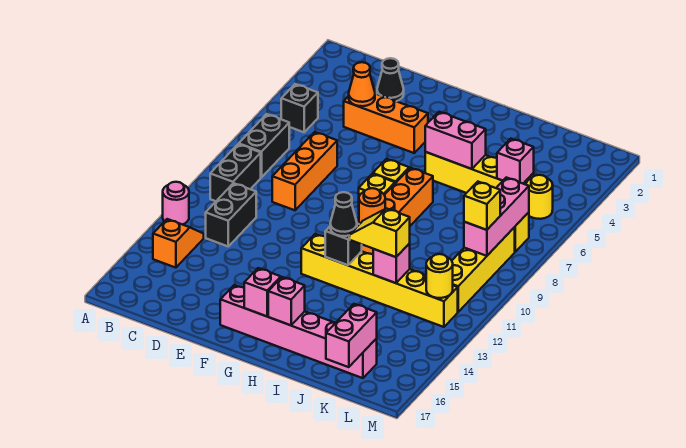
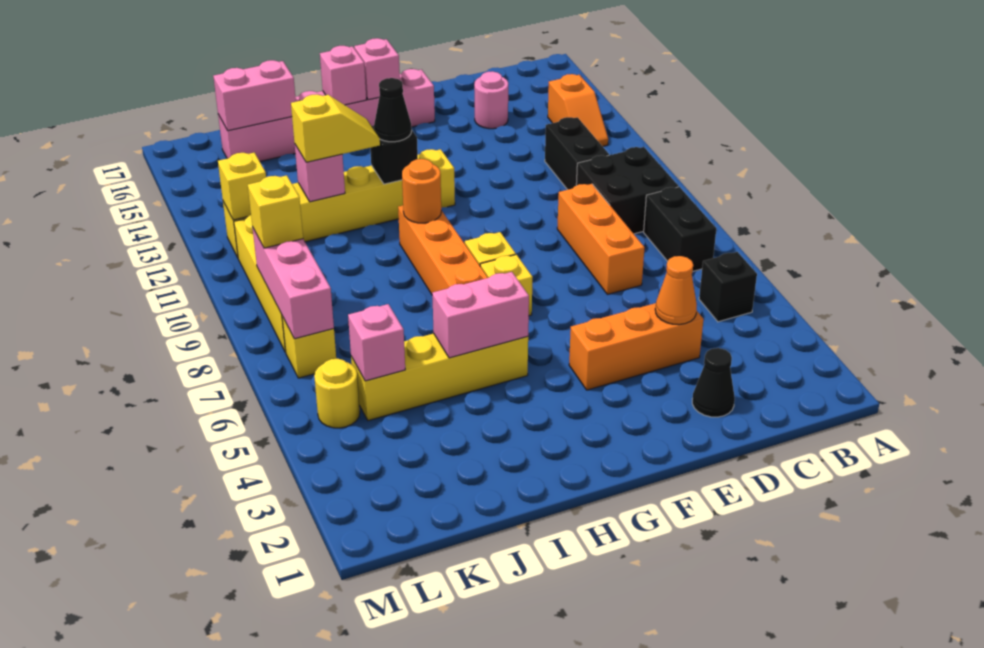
pink round brick A12 level 1 -> pink round brick D15 level 1
black brick B9:B10 level 1 -> black brick B9:C10 level 1
pink brick K16:K17 level 2 -> pink brick J16:K16 level 2
yellow round brick L12 level 2 -> yellow brick L12 level 2

